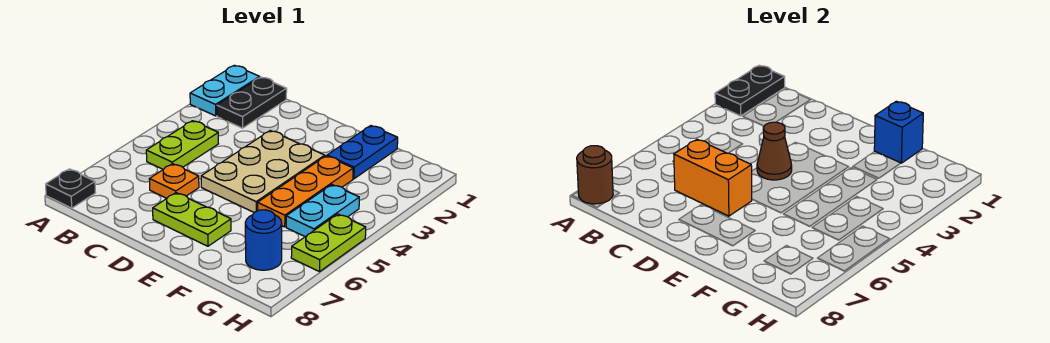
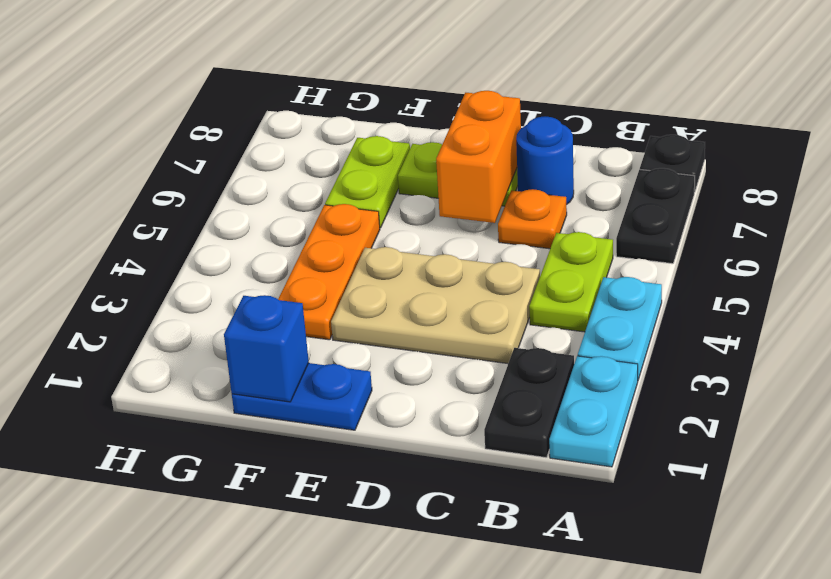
black plate A1:A2 level 2 -> black plate A6:A7 level 1
brown round brick A8 level 2 -> none
orange brick C6:D6 level 2 -> orange brick D6:D7 level 2
tan plate D3:E5 level 1 -> tan plate C3:E4 level 1
brown cone D4 level 2 -> none
blue plate F1:F2 level 1 -> blue plate E1:F1 level 1
cyan plate G4:G5 level 1 -> cyan plate A3:A4 level 1
blue round brick G7 level 1 -> blue round brick C7 level 1
lime plate H5:H6 level 1 -> lime plate F6:F7 level 1

